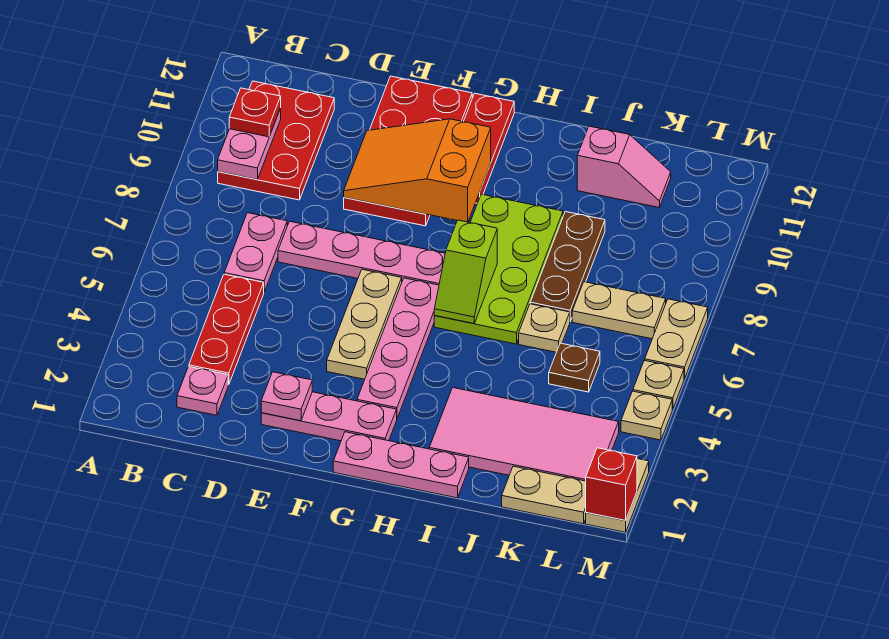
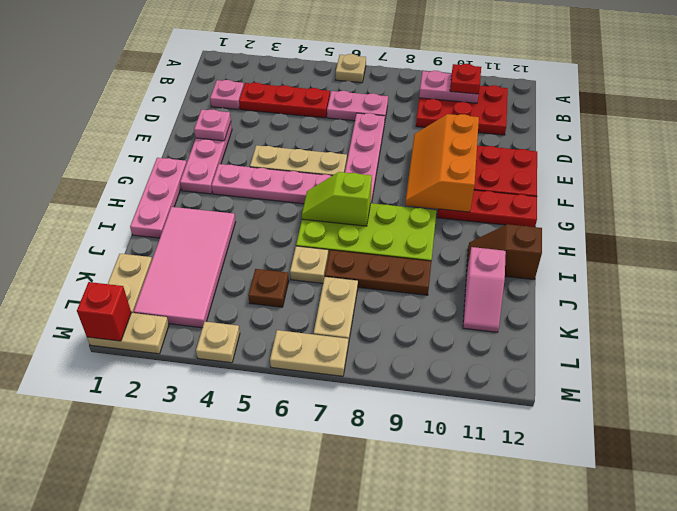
orange slope E9:G10 level 2 top G -> orange slope E9:G10 level 2 top 10
none -> brown slope I11:I12 level 1 top 12
tan plate M5 level 1 -> tan plate A6 level 1

